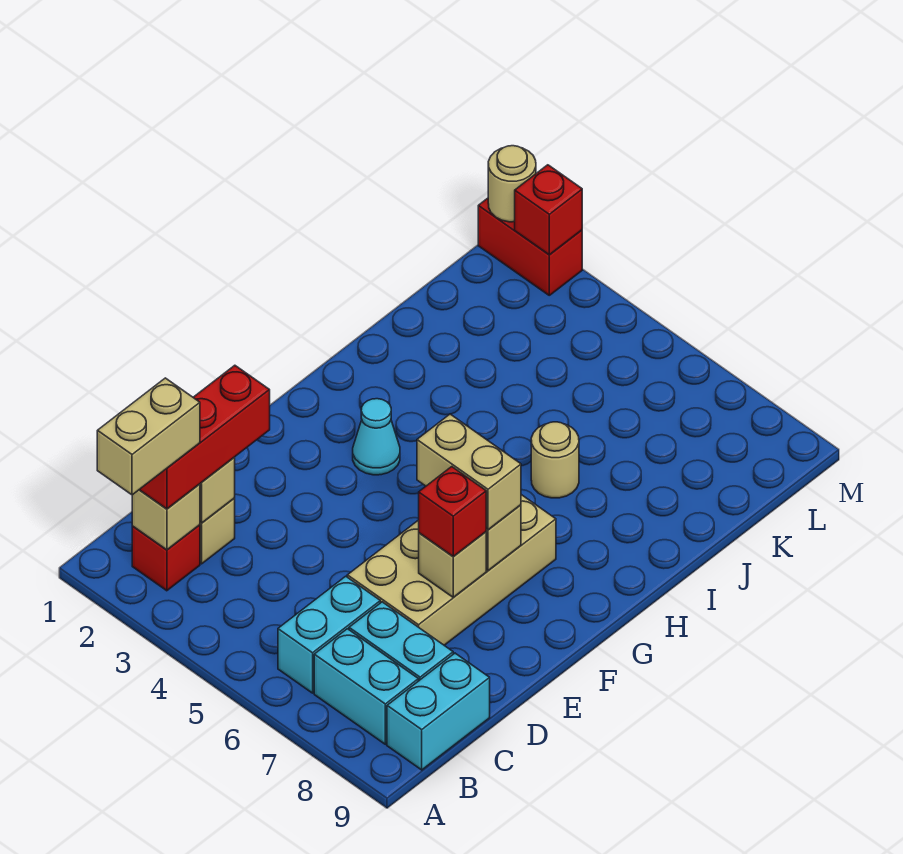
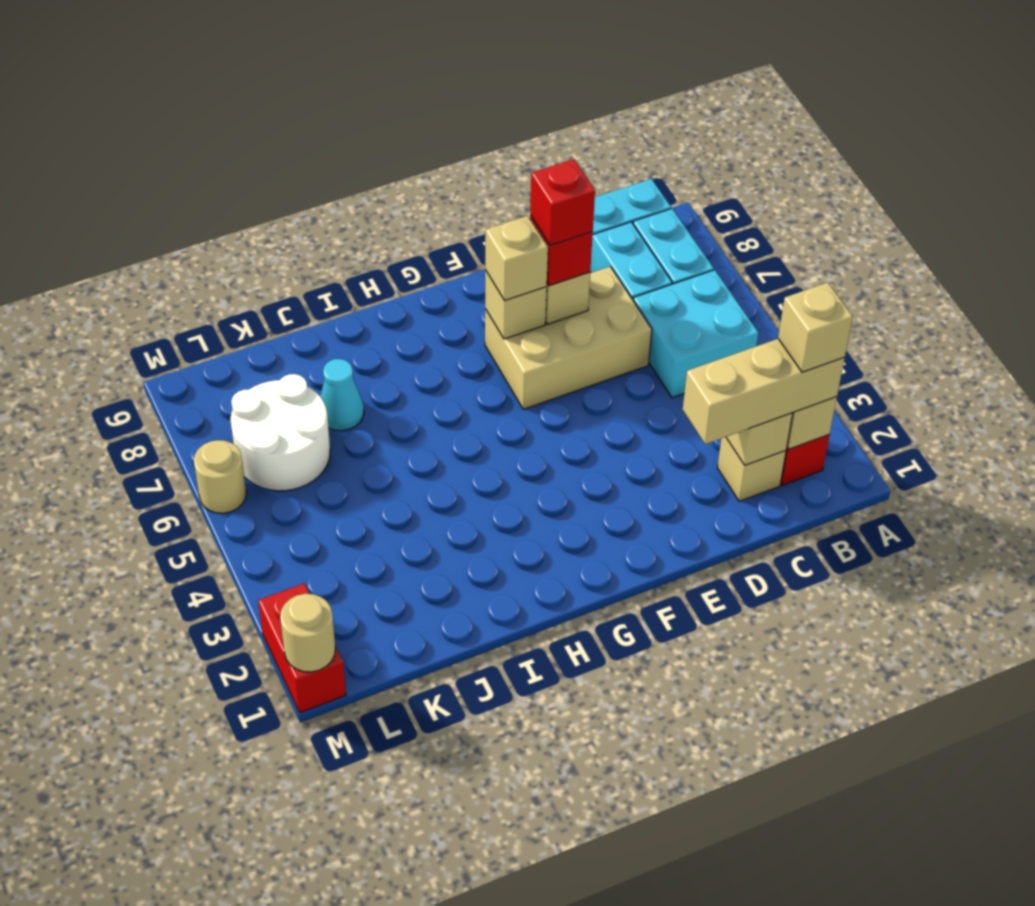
tan brick A2:B2 level 4 -> tan brick B2 level 4
red brick B2:D2 level 3 -> tan brick B2:D2 level 3
cyan brick B6:C6 level 1 -> cyan brick B5:C6 level 1
tan brick D6:G7 level 1 -> tan brick D6:F7 level 1
tan brick F6:F7 level 3 -> tan brick F7 level 3
cyan cone G3 level 1 -> cyan cone J7 level 1
tan round brick I6 level 1 -> tan round brick M6 level 1
none -> white round brick K6:L7 level 1
red brick M2 level 2 -> red brick E7 level 4

